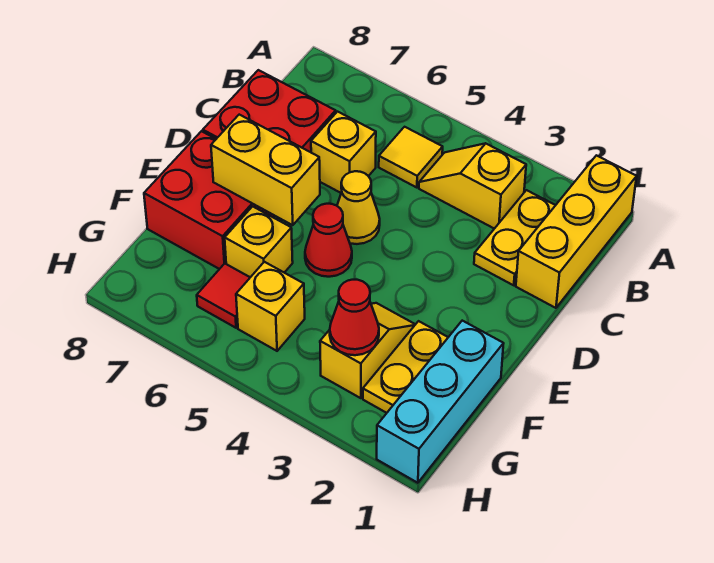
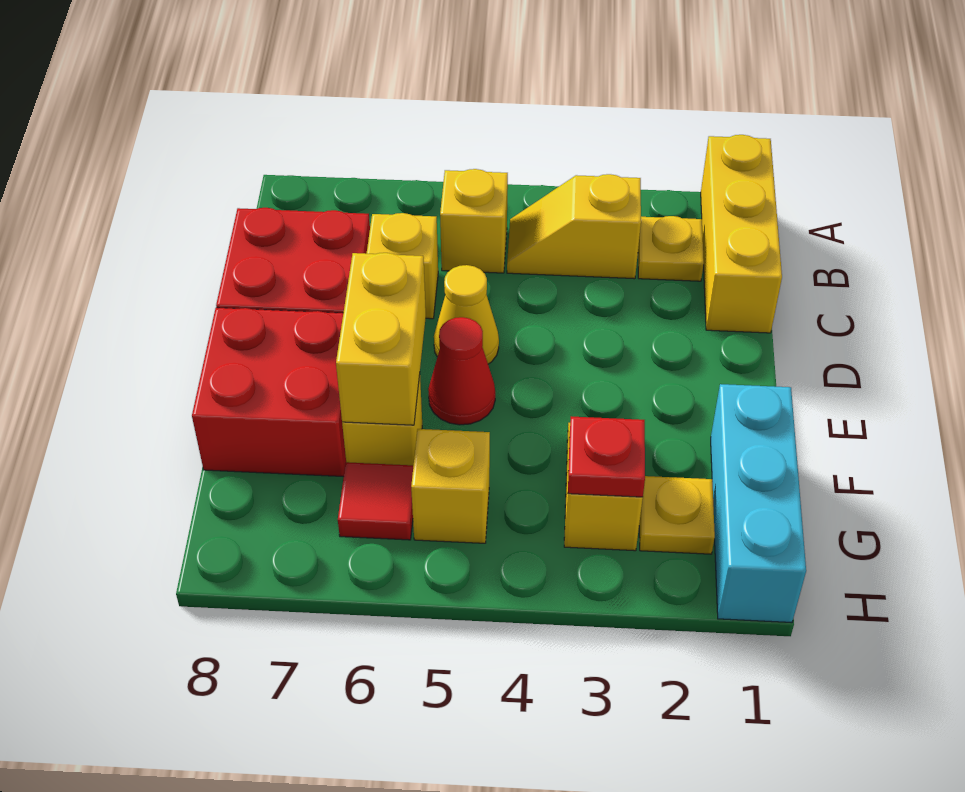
yellow plate B2:C2 level 1 -> yellow plate B2 level 1
yellow tile B5 level 1 -> yellow brick B5 level 1
yellow brick E6:E7 level 2 -> yellow brick E6:F6 level 2
yellow plate F2:G2 level 1 -> yellow plate G2 level 1
red cone G3 level 2 -> red plate G3 level 2

